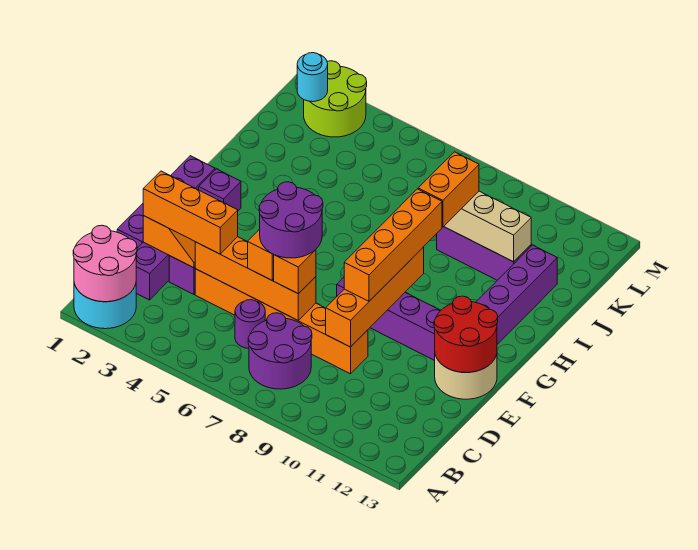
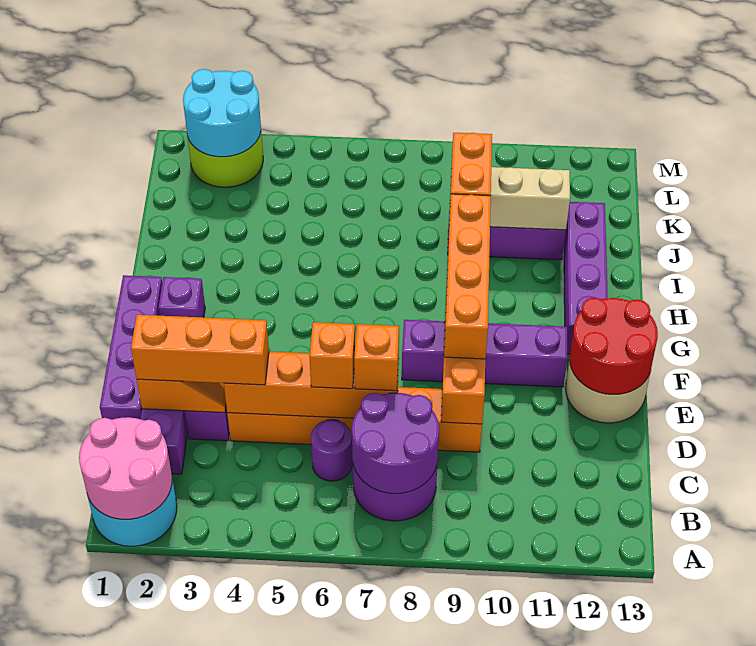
purple round brick D6:E7 level 4 -> purple round brick B7:C8 level 2
cyan round brick L2 level 2 -> cyan round brick L2:M3 level 2

